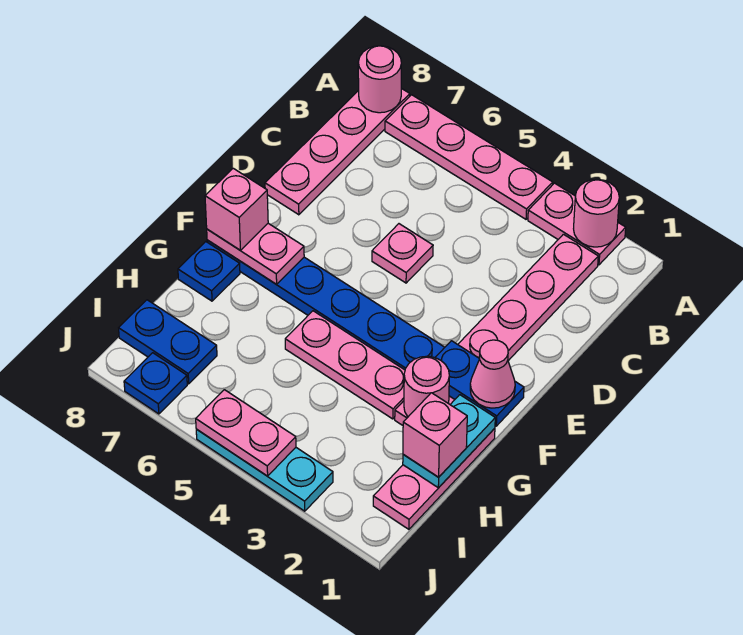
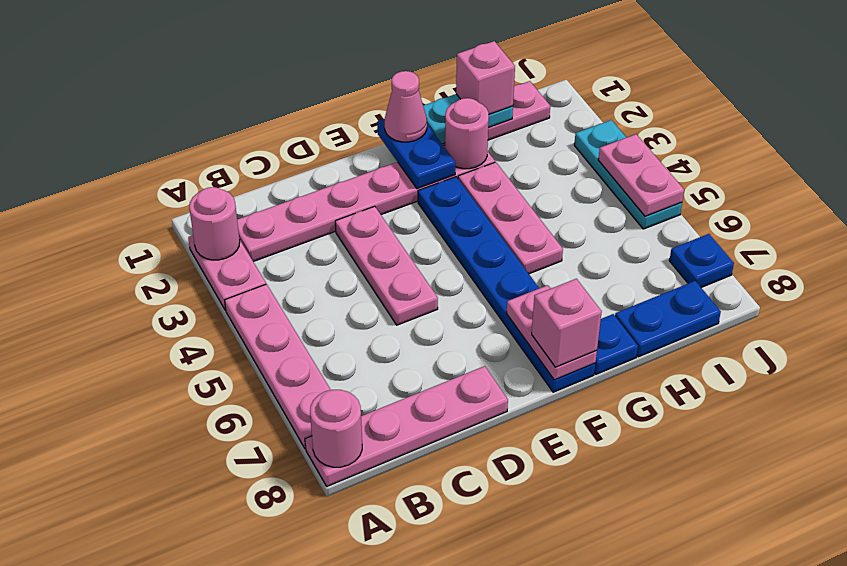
pink plate D5 level 1 -> pink plate D3:D5 level 1
blue plate I7:I8 level 1 -> blue plate H8:I8 level 1

